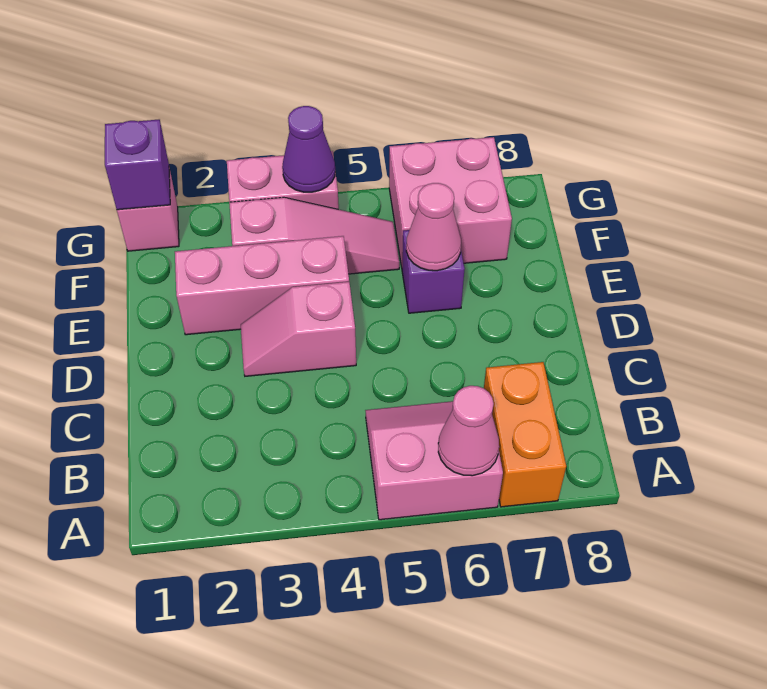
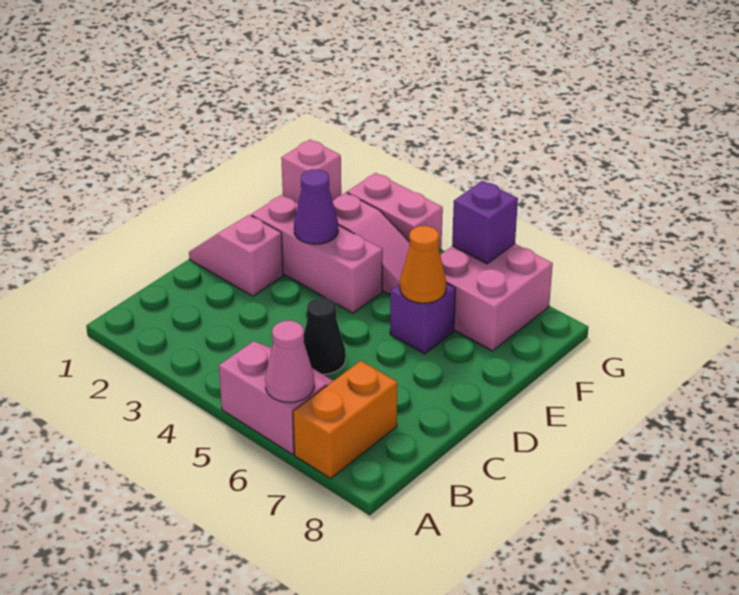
none -> black cone C5 level 1
pink slope D3:D4 level 1 top 4 -> pink slope D1:D2 level 1 top 2
pink cone E6 level 2 -> orange cone E6 level 2
purple brick G1 level 2 -> purple brick G6 level 2
purple cone G4 level 2 -> purple cone E3 level 2

